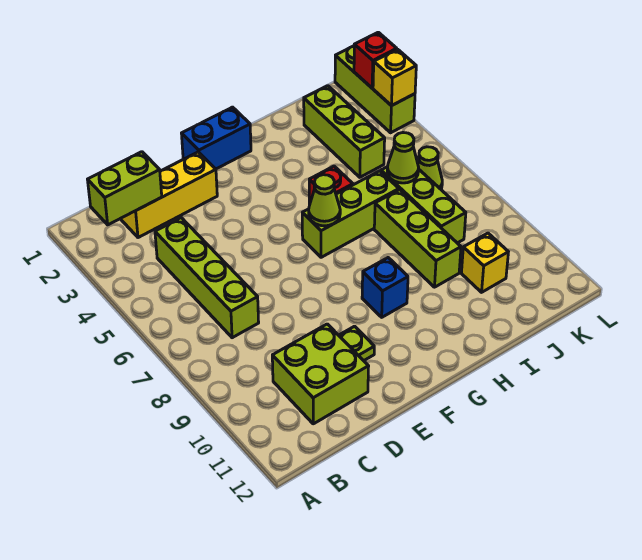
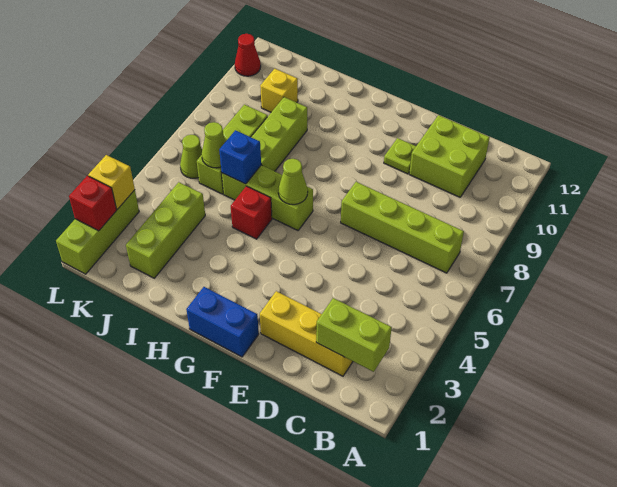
lime brick C4:C7 level 1 -> lime brick B7:E7 level 1
blue brick G9 level 1 -> blue brick I6 level 2
none -> red cone L11 level 1

